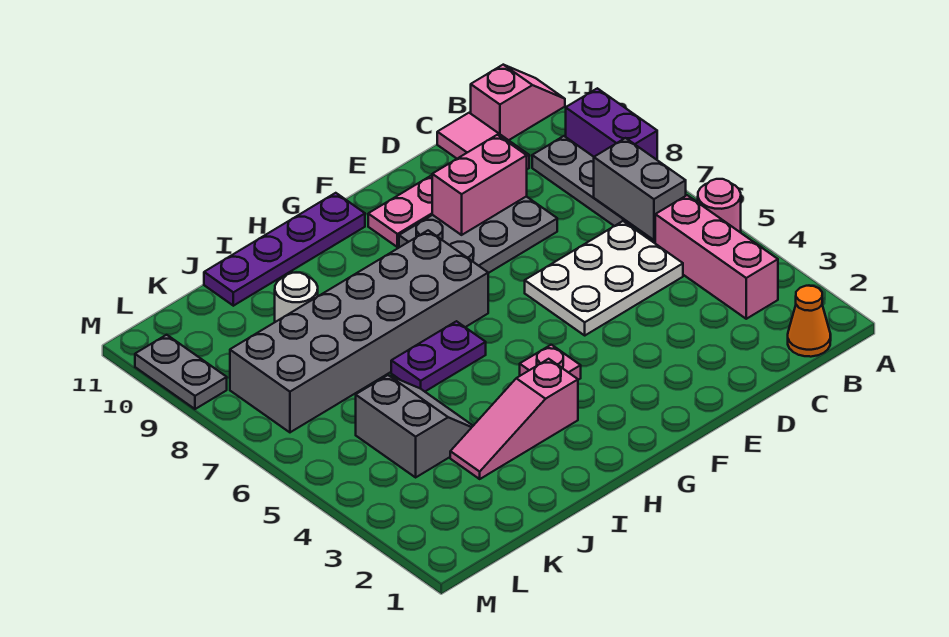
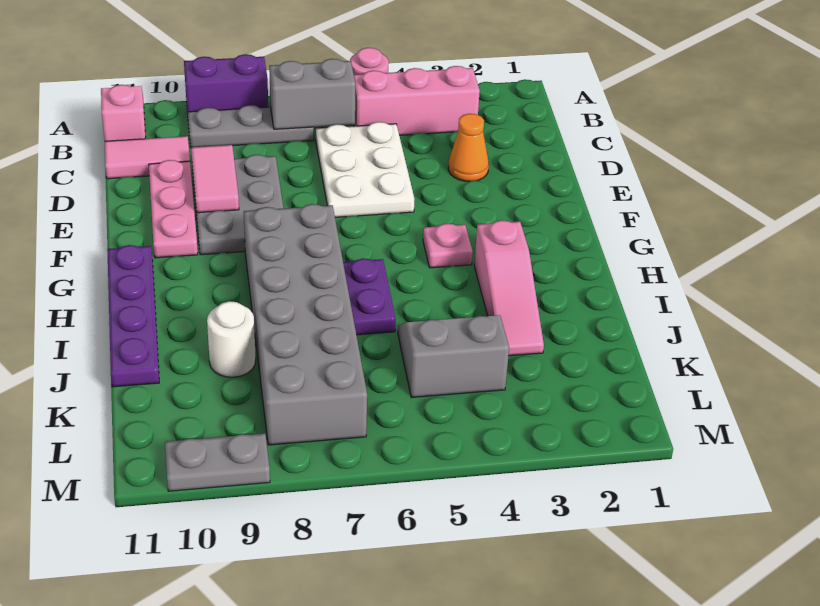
orange cone B1 level 1 -> orange cone D3 level 1
pink brick D9:E9 level 2 -> pink tile D9:E9 level 2

